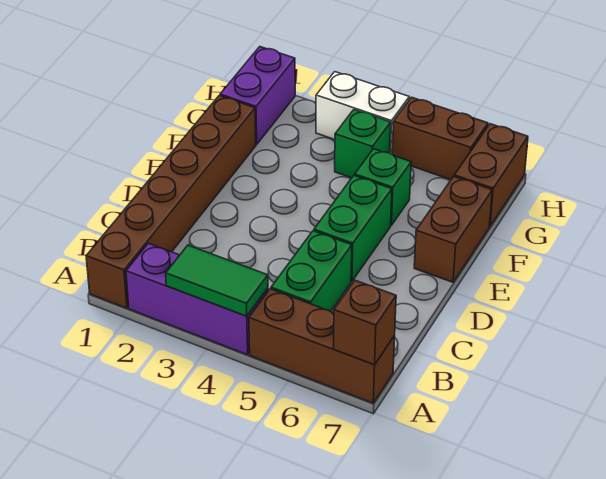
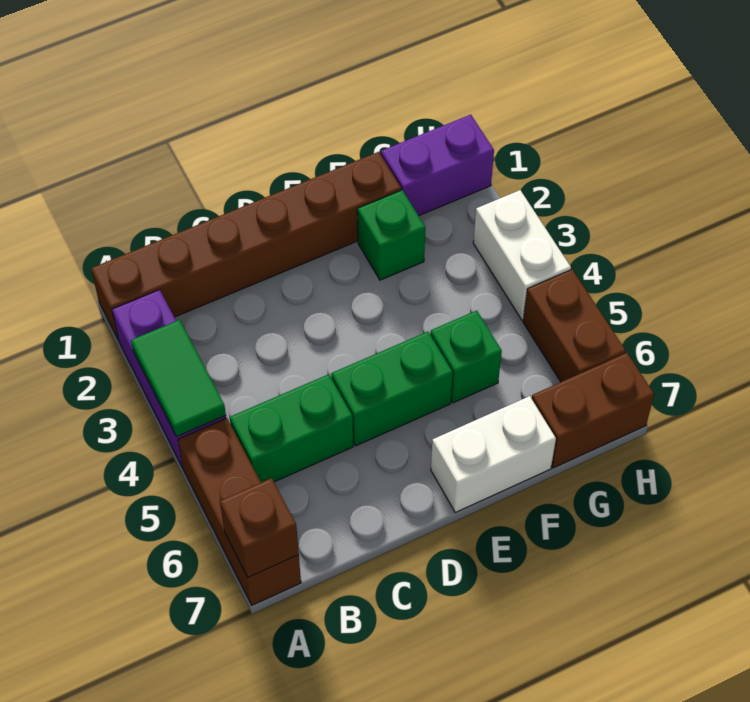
brown brick E7:F7 level 1 -> white brick E7:F7 level 1
green brick G4 level 1 -> green brick F2 level 1

